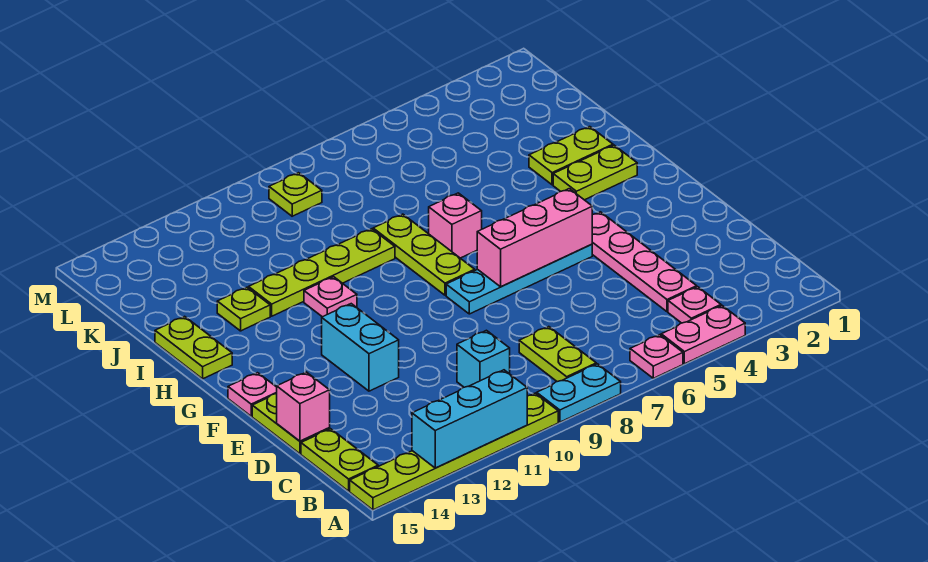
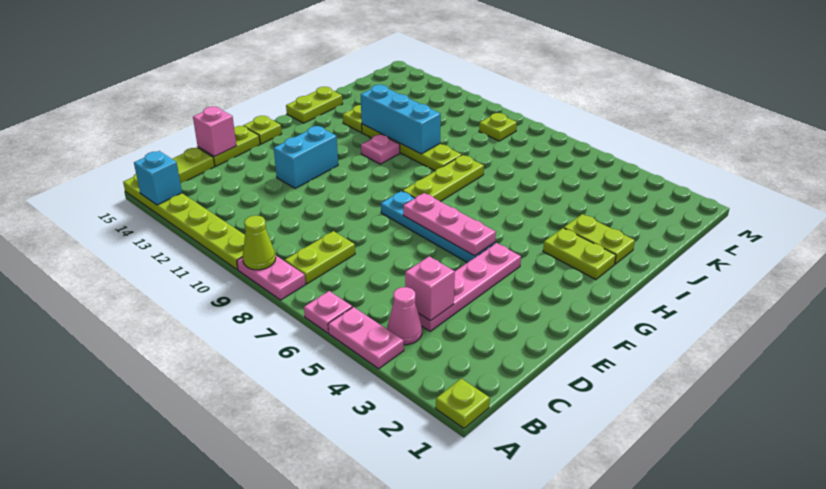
none -> lime plate A1 level 1
cyan plate A8:A9 level 1 -> pink plate A8:A9 level 1
none -> lime cone A9 level 2
cyan brick A11:A13 level 2 -> cyan brick I10:I12 level 2
pink plate B4 level 1 -> pink cone B4 level 1
cyan brick C10 level 1 -> cyan brick A14 level 2
pink brick F5:F7 level 2 -> pink plate F5:F7 level 2
pink plate F15 level 1 -> lime plate F15 level 1
pink brick H7 level 1 -> pink brick C4 level 2

